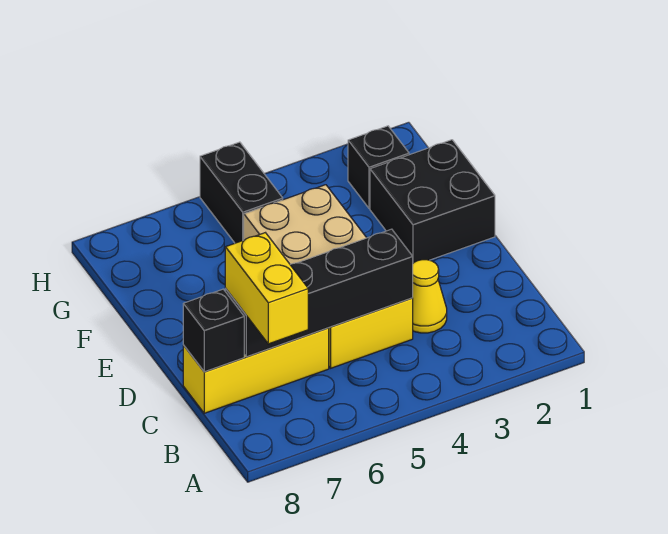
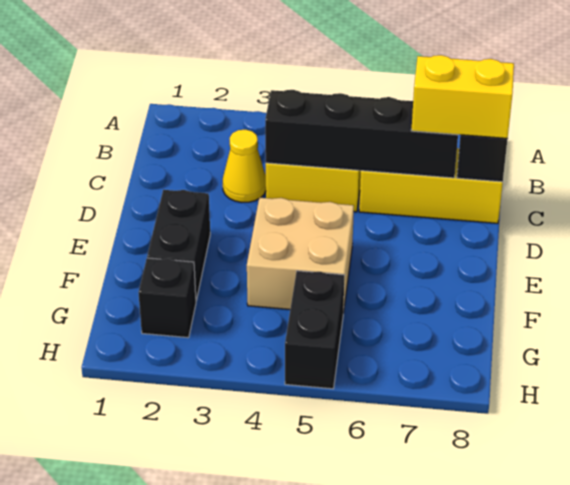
yellow brick B7:C7 level 3 -> yellow brick C7:C8 level 3
black brick E1:F2 level 1 -> black brick E2:F2 level 1

